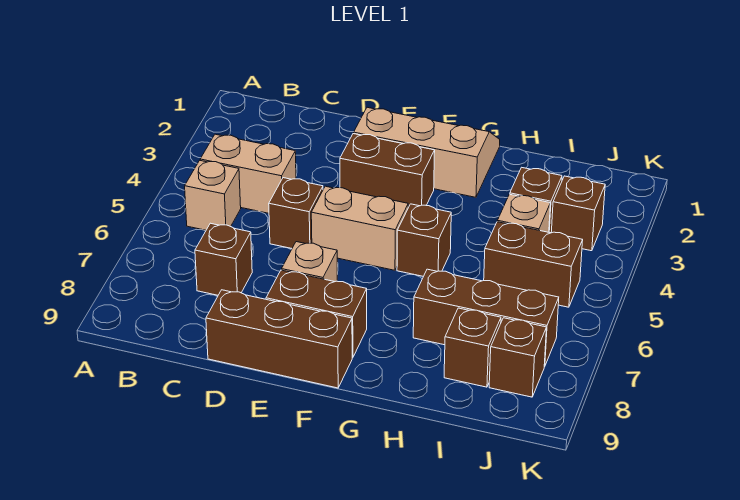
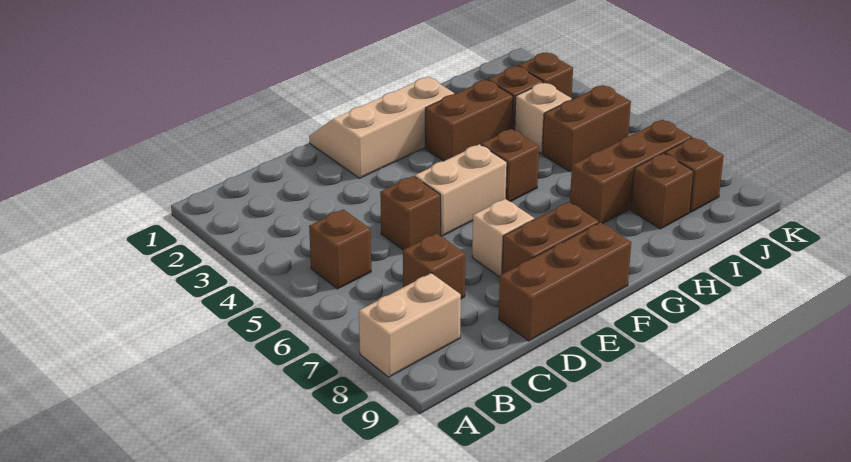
tan brick B4:C4 level 1 -> tan brick A8:B8 level 1
tan brick B5 level 1 -> brown brick B5 level 1
brown brick E3:F3 level 1 -> brown brick G3:H3 level 1

